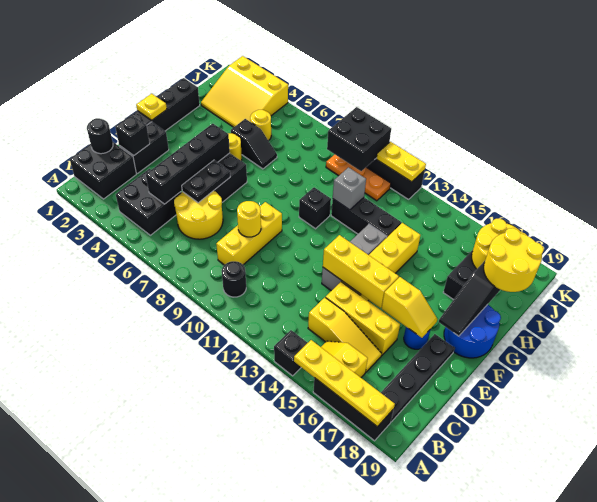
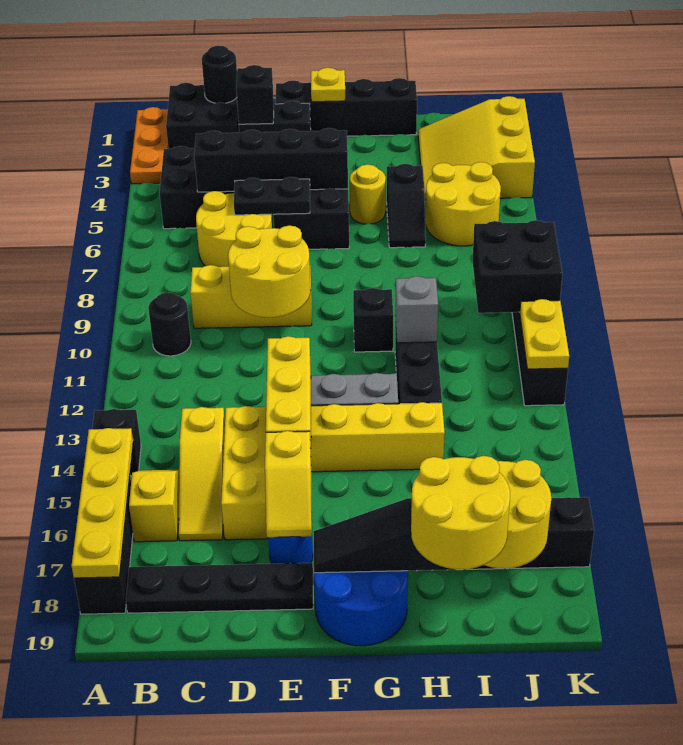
yellow round brick D9 level 2 -> yellow round brick D9:E10 level 2
yellow round brick I5 level 1 -> yellow round brick I5:J6 level 1
orange plate J9:J11 level 1 -> orange plate A1:A3 level 1

